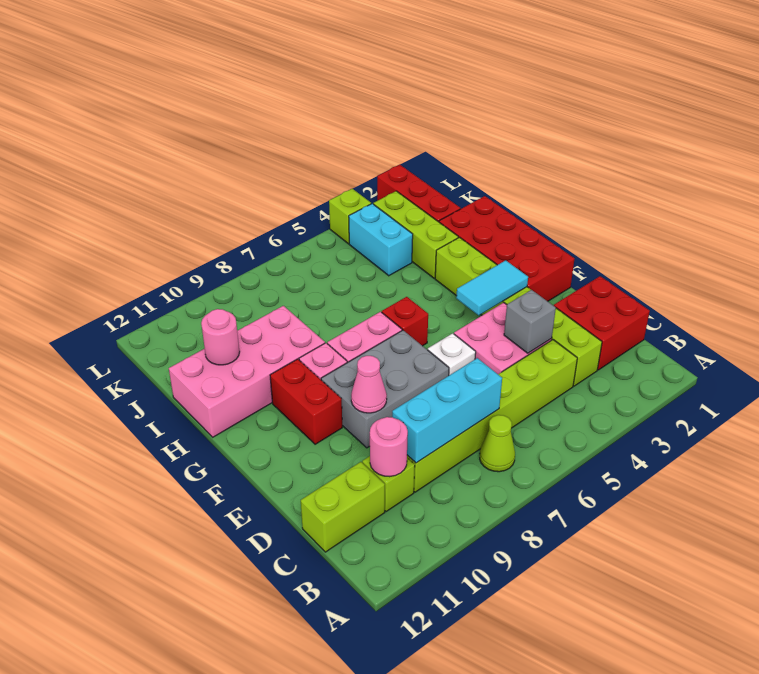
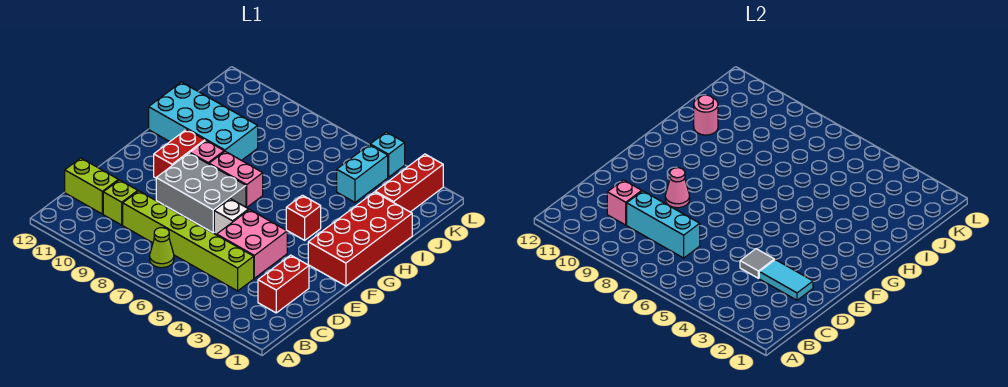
red brick C1:D2 level 1 -> red brick C2:D2 level 1
lime brick C3:H3 level 1 -> none
pink round brick C10 level 2 -> pink brick C10 level 2
grey brick D4 level 2 -> grey tile D4 level 2
cyan tile F3:F4 level 2 -> cyan tile D2:D3 level 2
red brick G6 level 1 -> red brick G4 level 1
pink brick H9:I12 level 1 -> cyan brick H9:I12 level 1
lime brick I3:K3 level 1 -> none
lime brick L4 level 1 -> cyan brick L4 level 1

